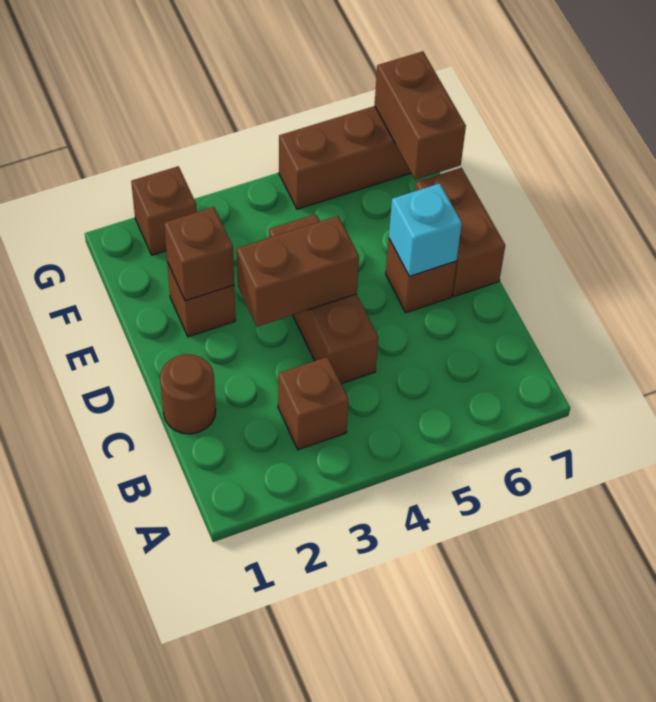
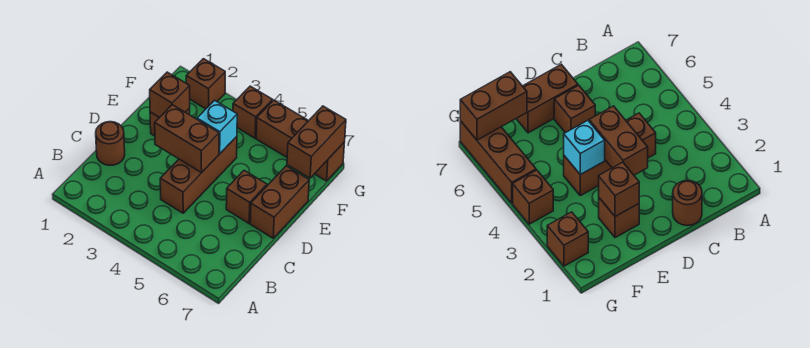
brown brick B3 level 1 -> brown brick G4 level 1
cyan brick D6 level 2 -> cyan brick E4 level 2

